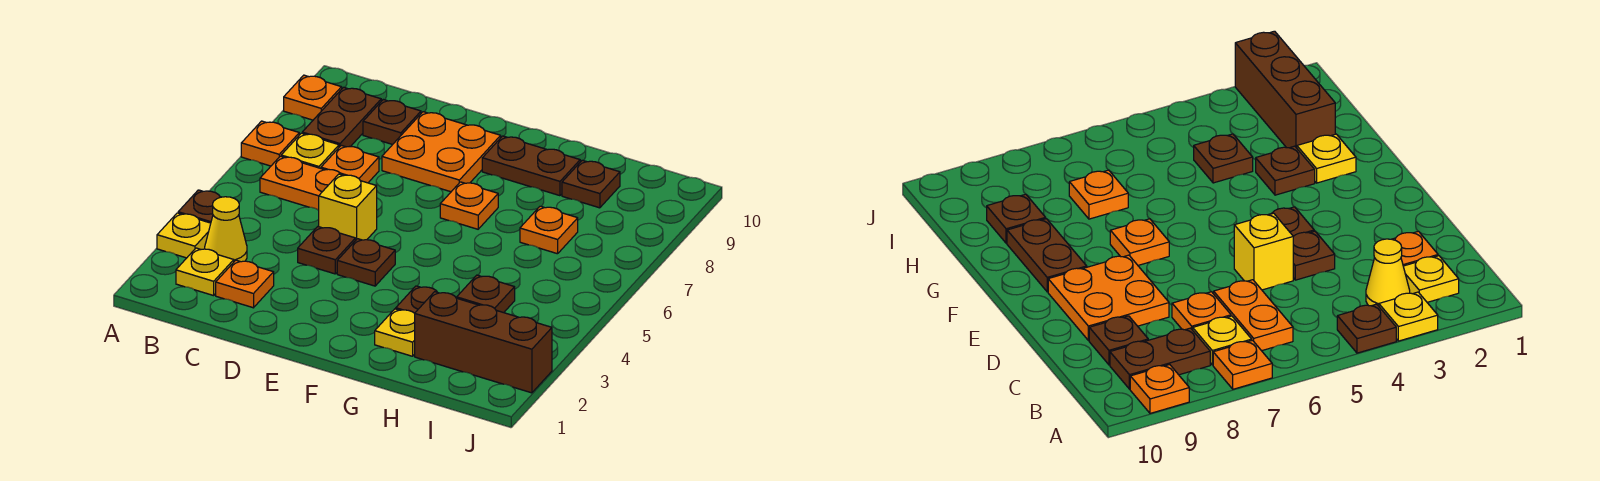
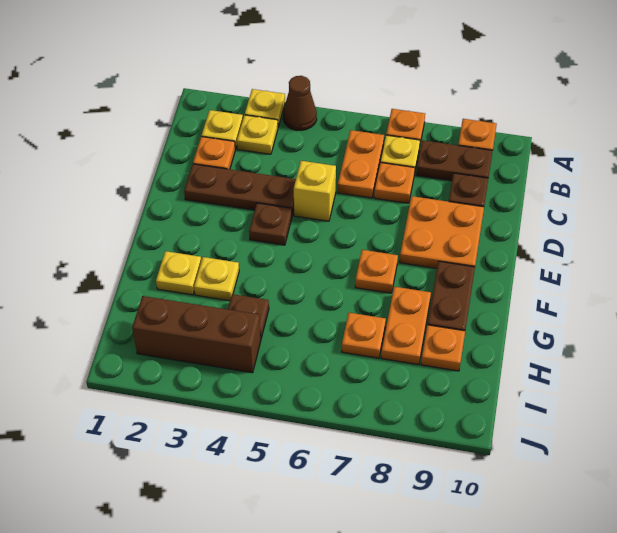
brown plate A4 level 1 -> brown cone A4 level 1
yellow cone B3 level 1 -> yellow plate B3 level 1
brown plate D4 level 1 -> brown plate D2:D4 level 1
brown plate G3 level 1 -> yellow plate G3 level 1
none -> orange plate G8:H8 level 1
brown brick H2:J2 level 1 -> brown brick I2:I4 level 1
brown plate H9 level 1 -> orange plate H9 level 1

